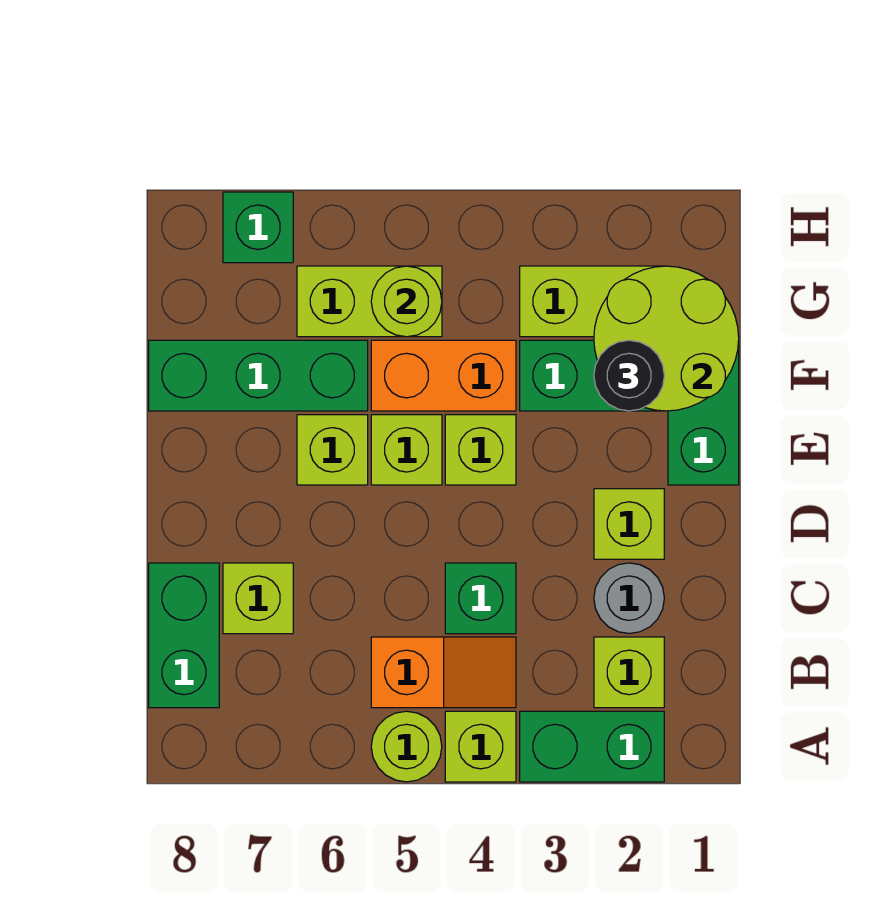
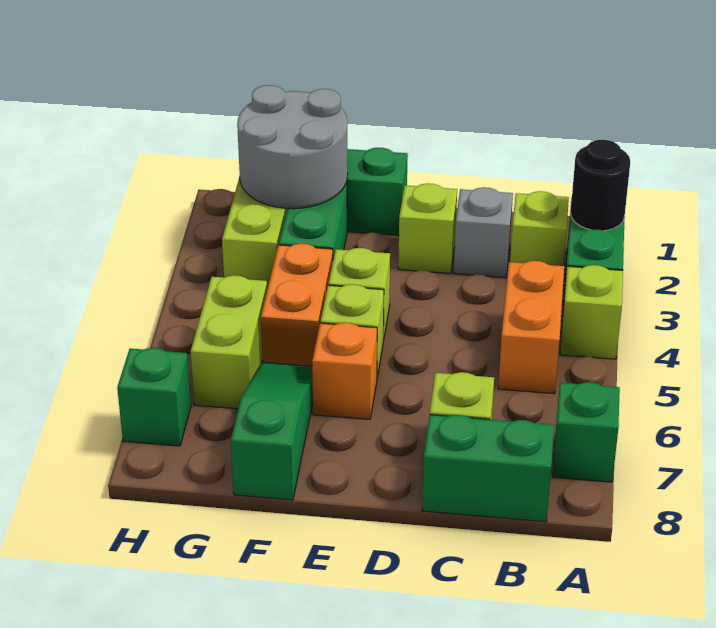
lime round brick A5 level 1 -> none
orange slope B4:B5 level 1 top 5 -> orange brick B4:B5 level 1
grey round brick C2 level 1 -> grey brick C2 level 1
green brick C4 level 1 -> green brick A7 level 1
lime brick E6 level 1 -> orange brick E6 level 1
lime round brick F1:G2 level 2 -> grey round brick F1:G2 level 2
black round brick F2 level 3 -> black round brick A2 level 2
green brick F6:F8 level 1 -> green slope F6:F8 level 1 top 8
lime round brick G5 level 2 -> none

